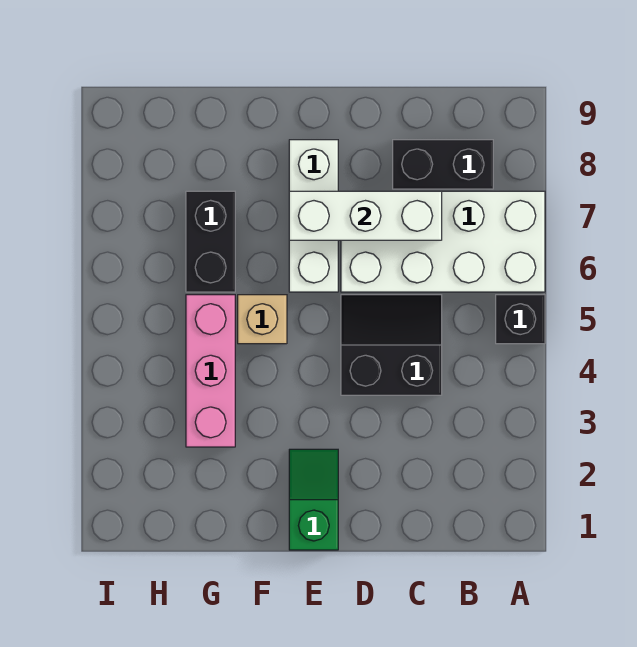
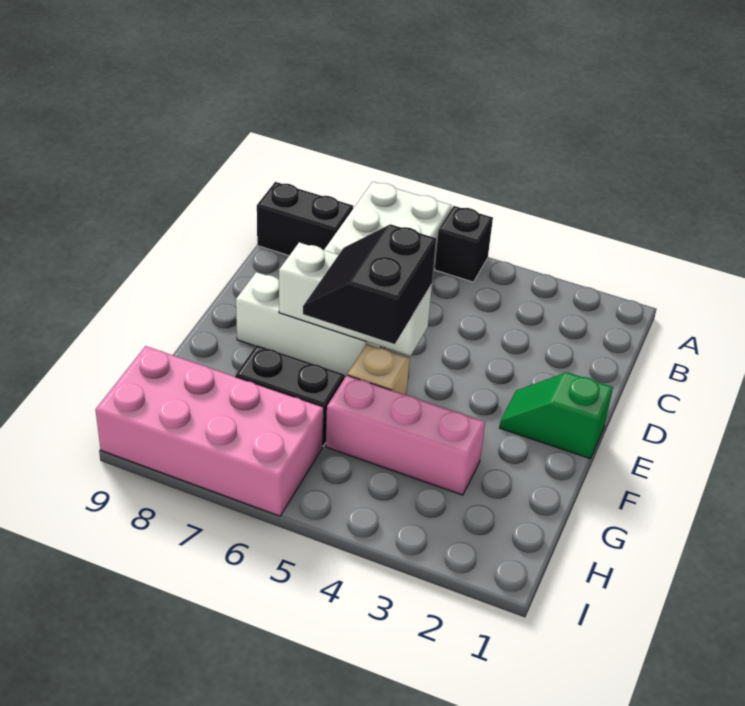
black brick B8:C8 level 1 -> black brick B8:B9 level 1
black slope C4:D5 level 1 top 4 -> black slope E5:F6 level 3 top 5
white brick C7:E7 level 2 -> white brick E5:E7 level 2
none -> pink brick H6:I9 level 1

